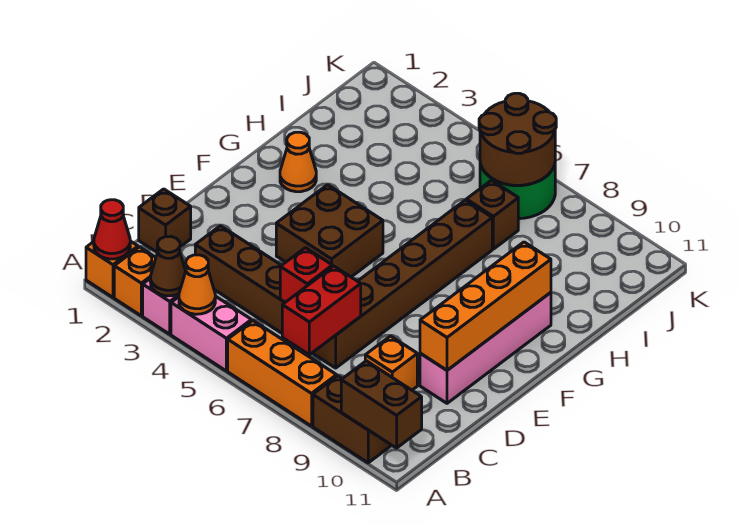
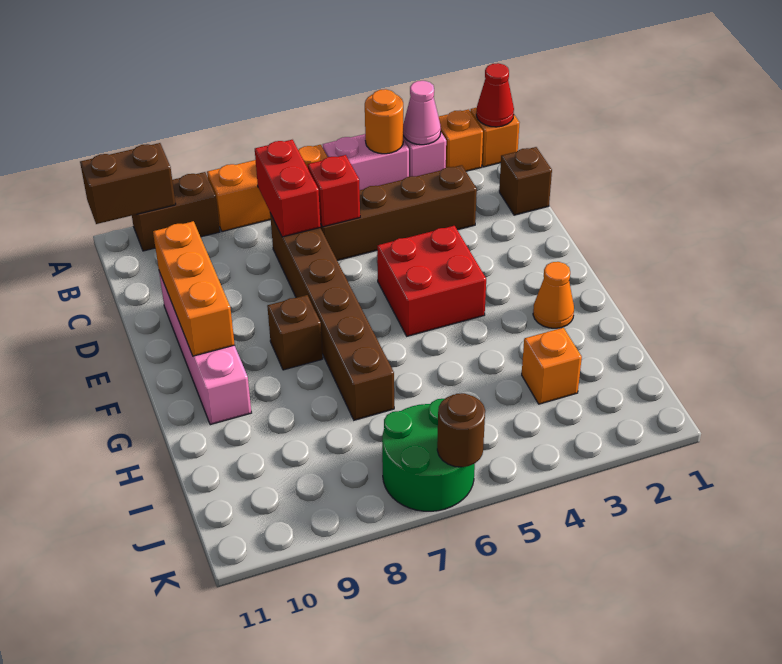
brown cone A3 level 2 -> pink cone A3 level 2
orange cone A4 level 2 -> orange round brick A4 level 2
orange brick C9 level 1 -> orange brick I3 level 1
orange brick D10:G10 level 2 -> orange brick D10:F10 level 2
brown brick E4:F5 level 1 -> red brick E4:F5 level 1
brown brick I7 level 1 -> brown brick F8 level 1
brown round brick J6:K7 level 2 -> brown round brick K6 level 2

